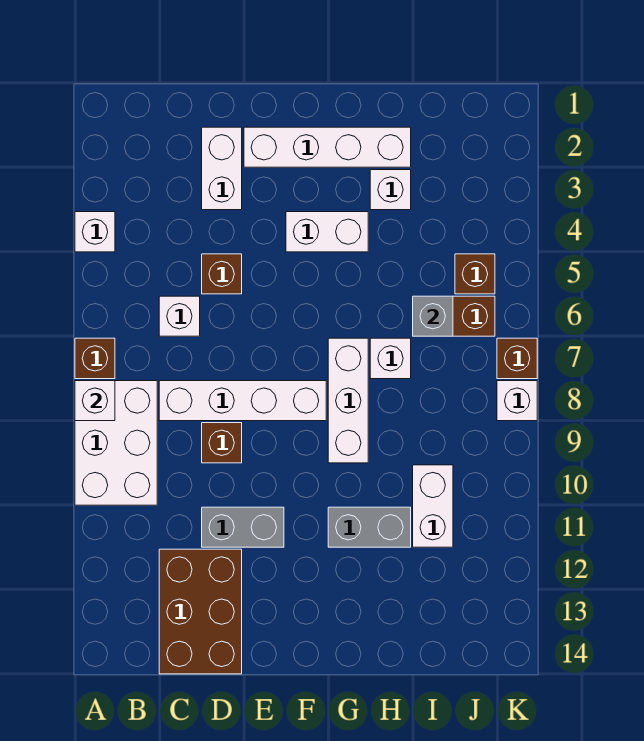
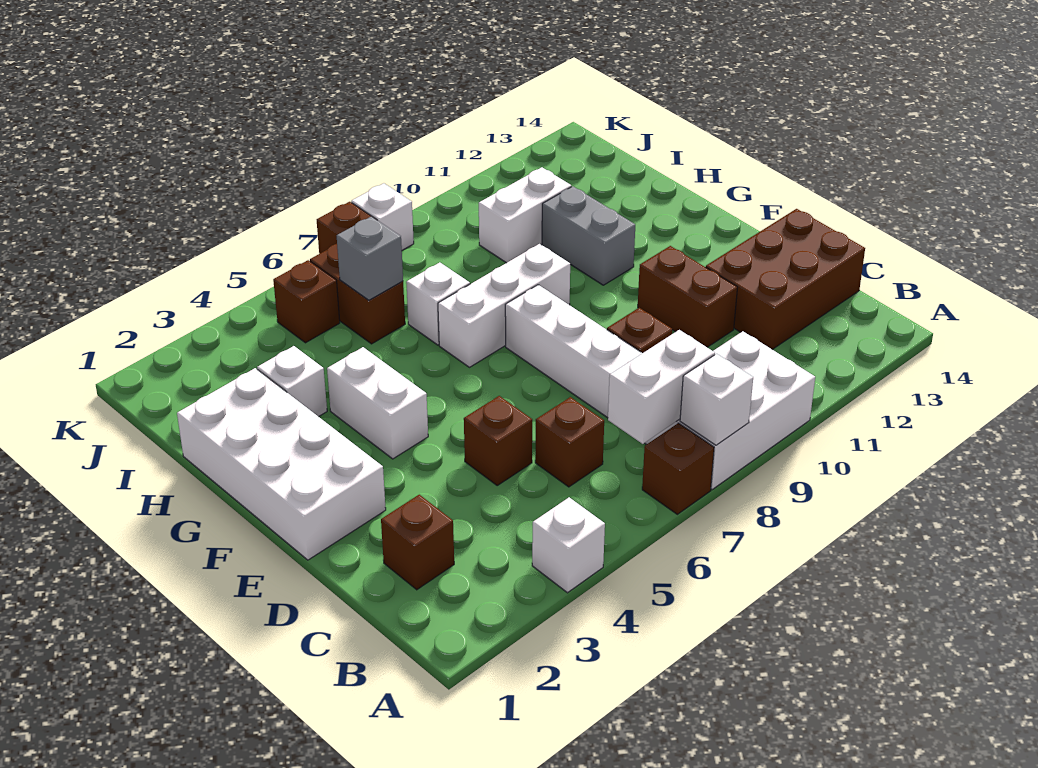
none -> brown brick C2 level 1
white brick C6 level 1 -> brown brick C6 level 1
white brick D2:D3 level 1 -> white brick B7:B8 level 2
grey brick D11:E11 level 1 -> brown brick D11:E11 level 1
white brick E2:H2 level 1 -> white brick E1:H2 level 1

